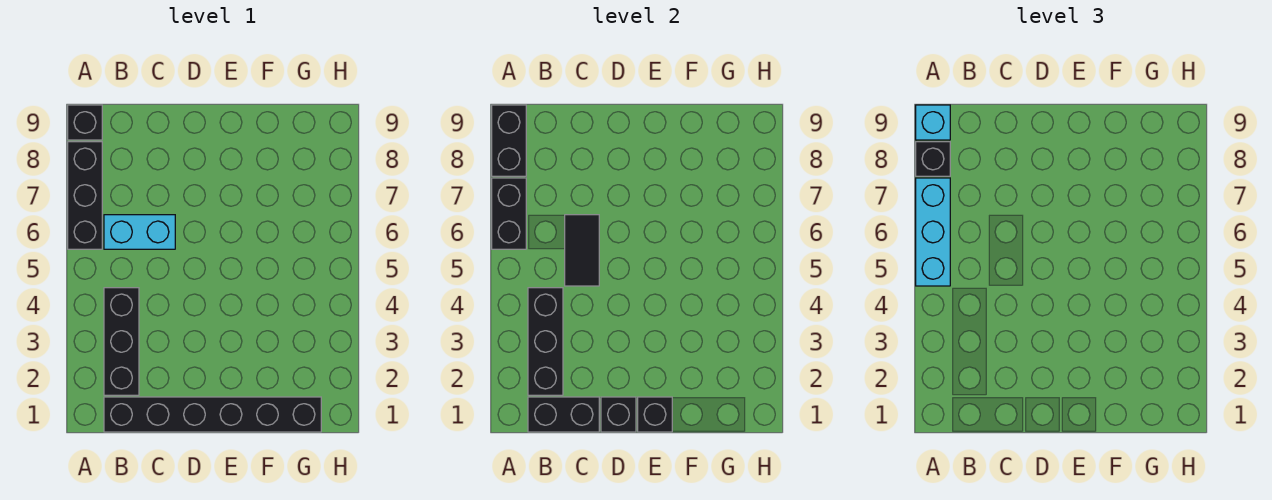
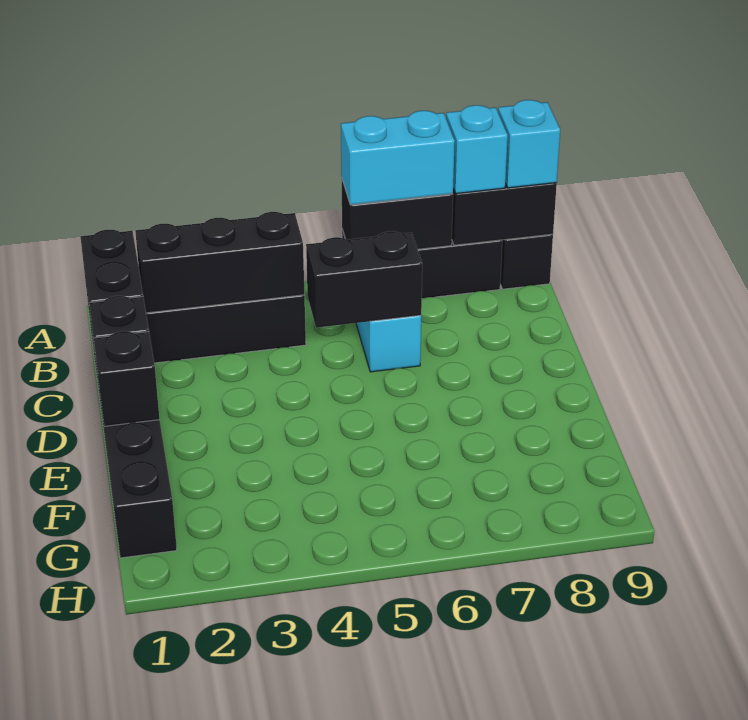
cyan brick A5:A7 level 3 -> cyan brick A6:A7 level 3
black brick A8 level 3 -> cyan brick A8 level 3
black tile C5:C6 level 2 -> black brick C5:C6 level 2

